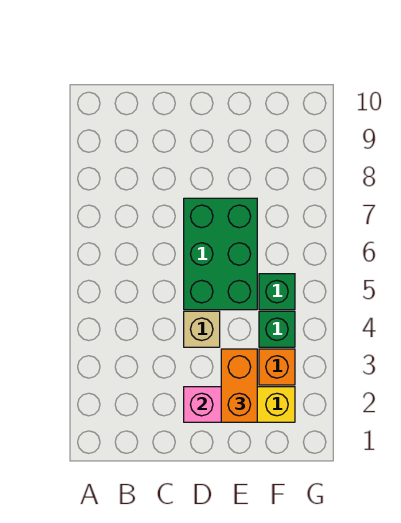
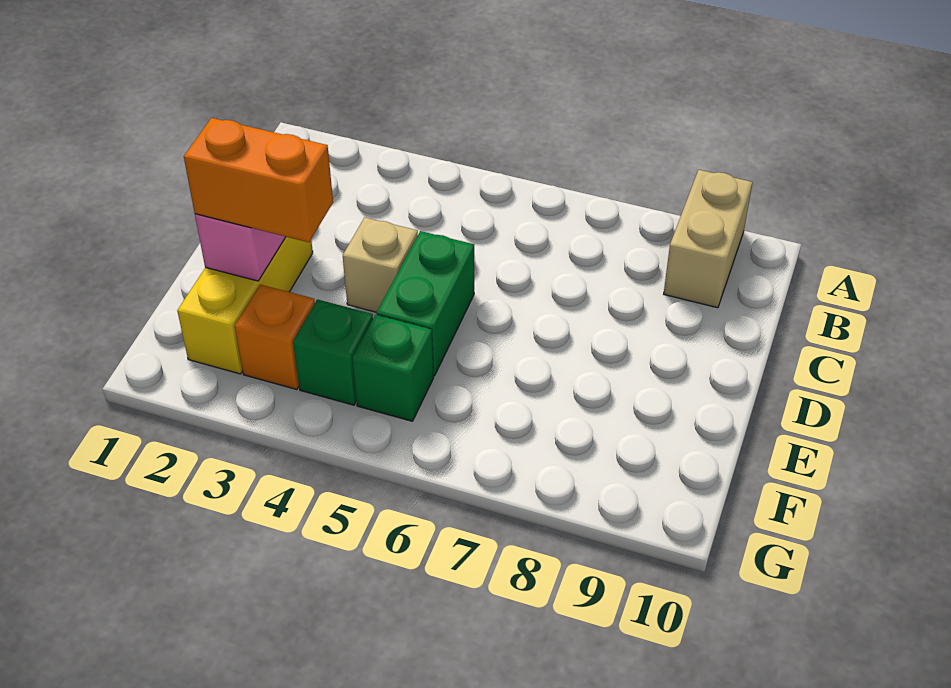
none -> tan brick A9:B9 level 1
green brick D5:E7 level 1 -> green brick D5:E5 level 1

